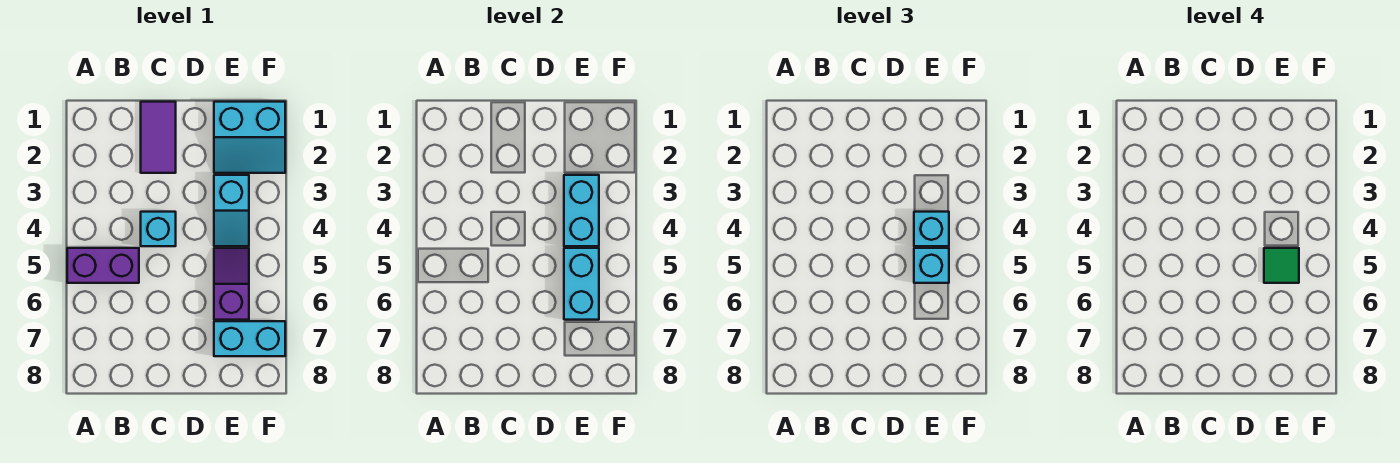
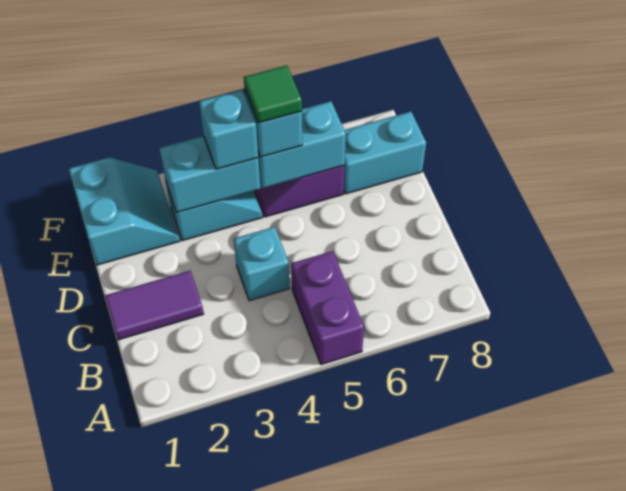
cyan brick E7:F7 level 1 -> cyan brick E7:E8 level 1

